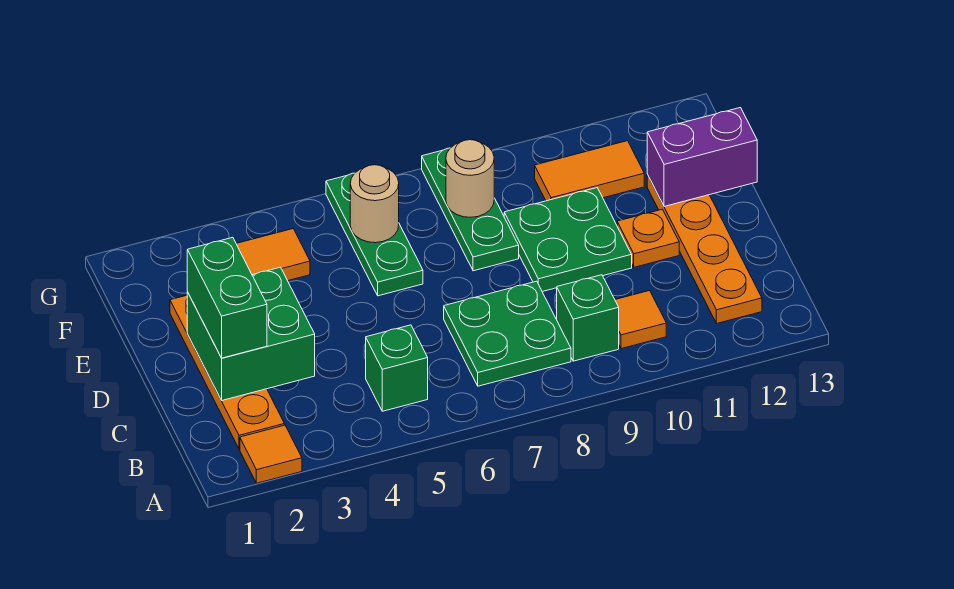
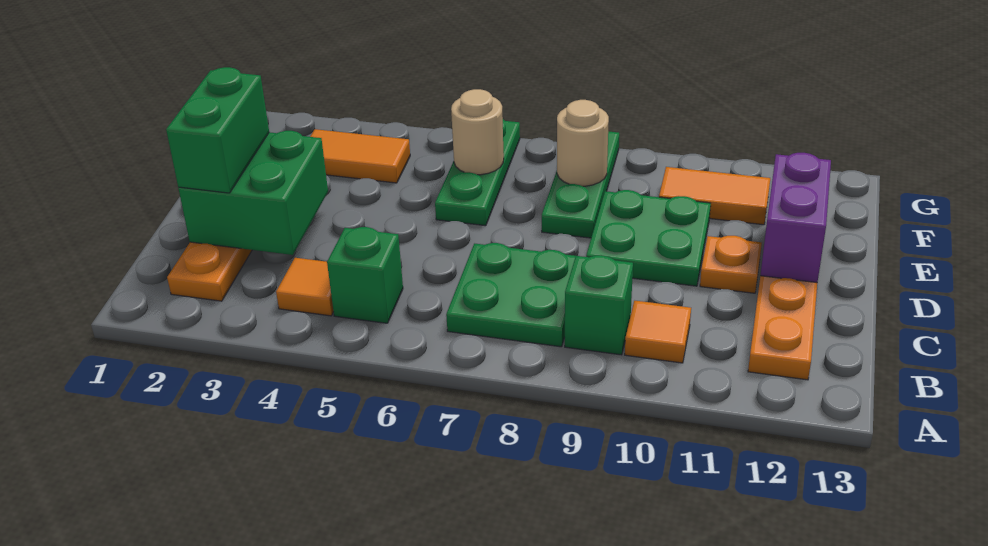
orange tile A2 level 1 -> orange tile B4 level 1
purple brick E12:E13 level 2 -> purple brick D12:E12 level 2

